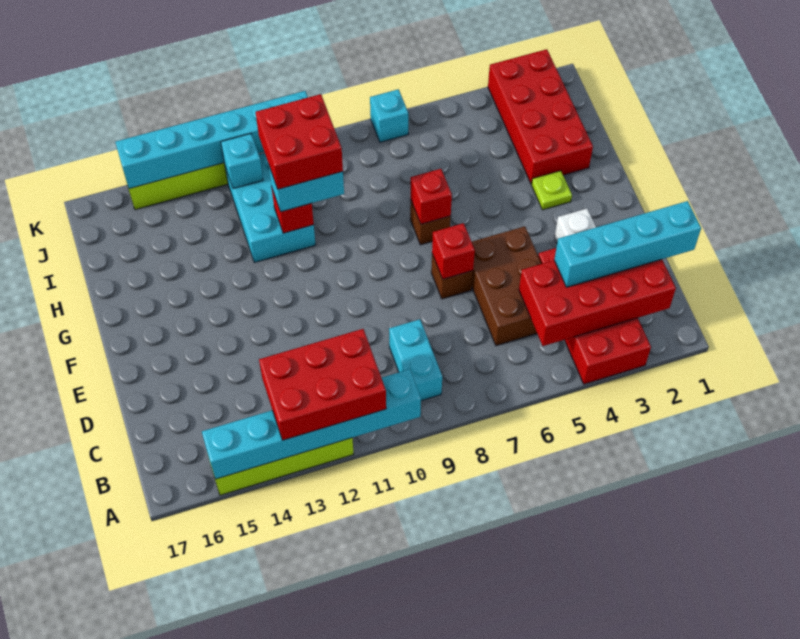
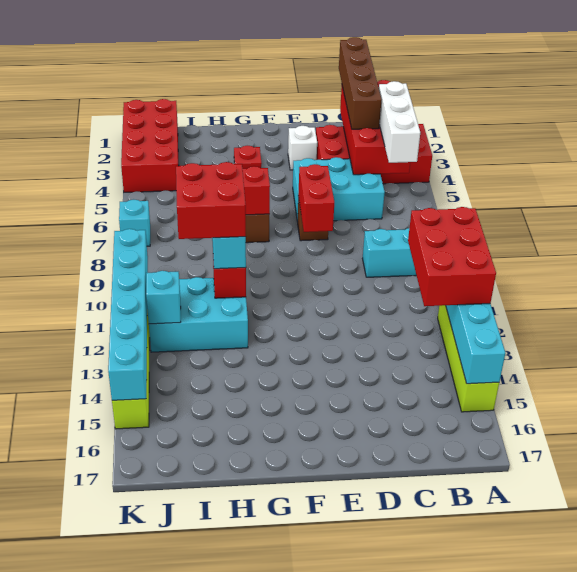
none -> white brick B4:B6 level 3
cyan brick C1:C4 level 3 -> brown brick C1:C4 level 3
brown brick C5:E6 level 1 -> cyan brick C5:E6 level 1
red brick E7 level 2 -> red brick E7:E8 level 2
lime plate G3 level 1 -> red plate G3 level 1
red brick H2:K3 level 1 -> red brick J1:K4 level 1

